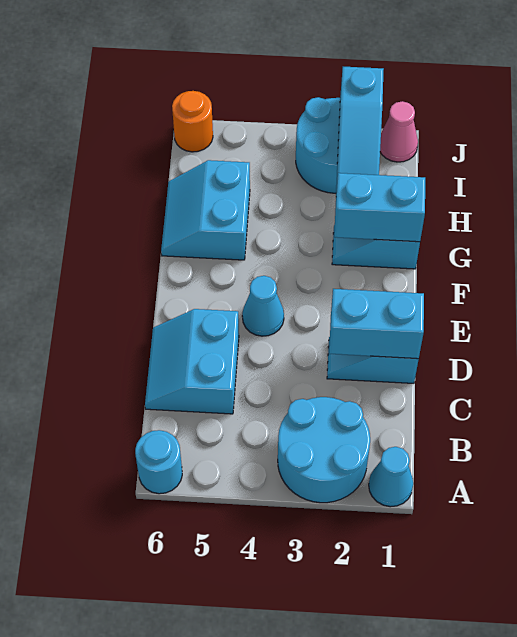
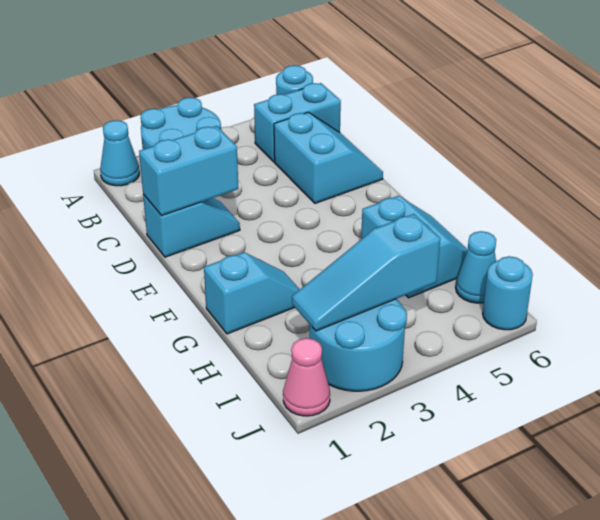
cyan cone E4 level 1 -> cyan cone I6 level 1
cyan brick G1:G2 level 2 -> cyan brick B5:B6 level 1
cyan slope H2:J2 level 2 top J -> cyan slope I2:I4 level 2 top 4
orange round brick J6 level 1 -> cyan round brick J6 level 1

